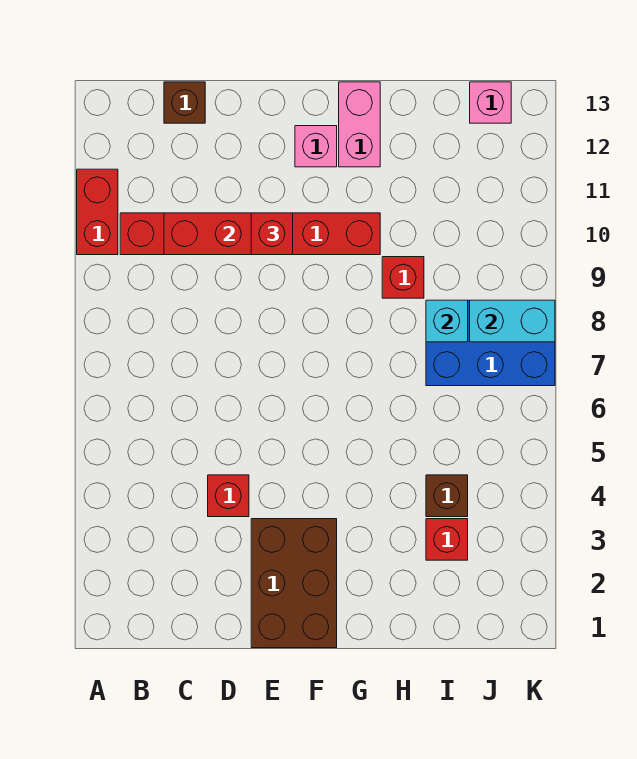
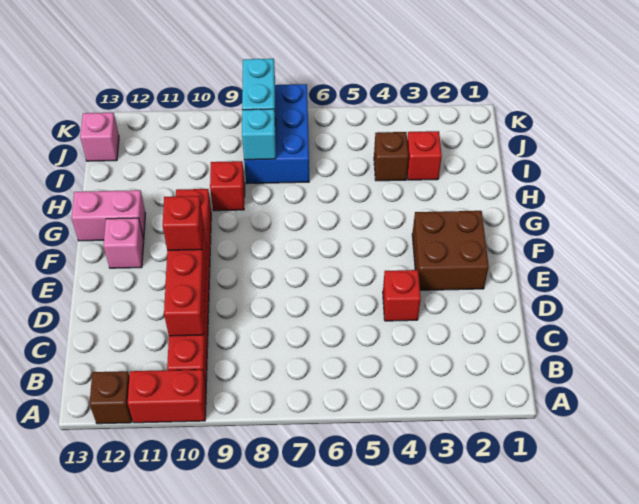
brown brick C13 level 1 -> brown brick A12 level 1
brown brick E1:F3 level 1 -> brown brick E2:F3 level 1

